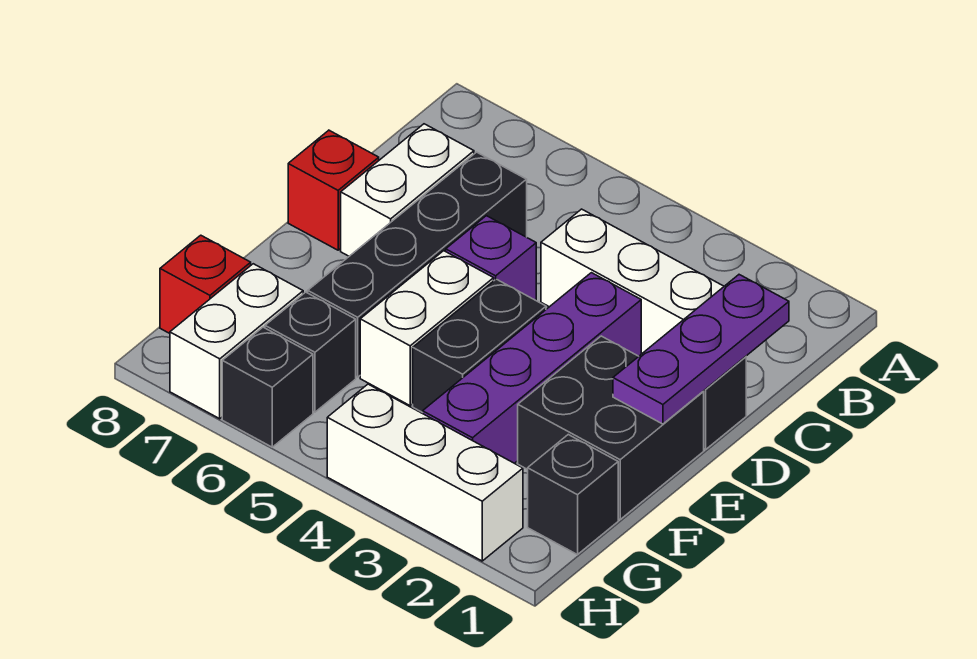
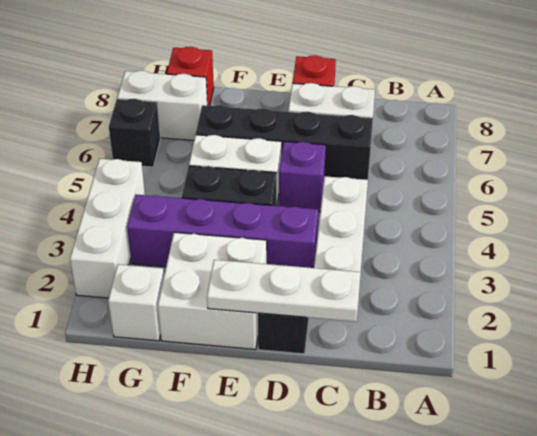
purple plate C1:E1 level 2 -> white plate C1:E1 level 2
black brick E1:F2 level 1 -> white brick E1:F2 level 1
black brick G1 level 1 -> white brick G1 level 1
black brick G6 level 1 -> none

